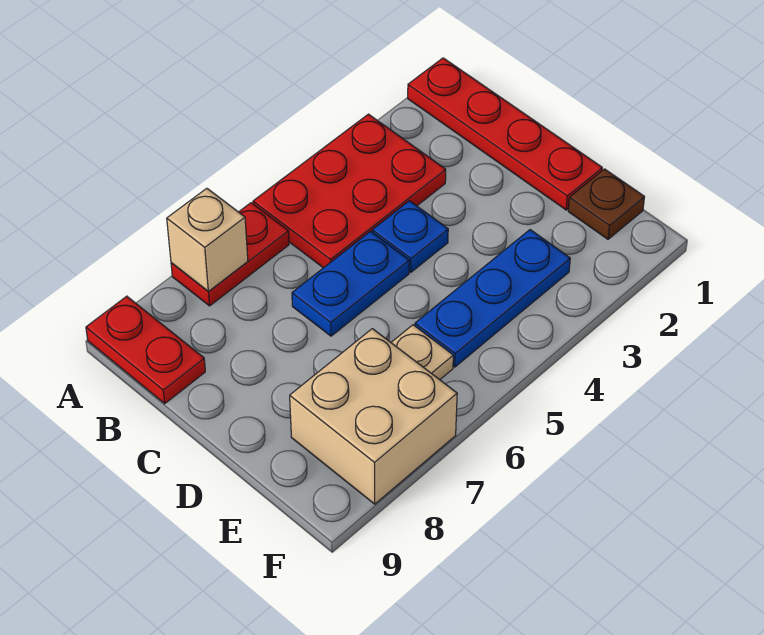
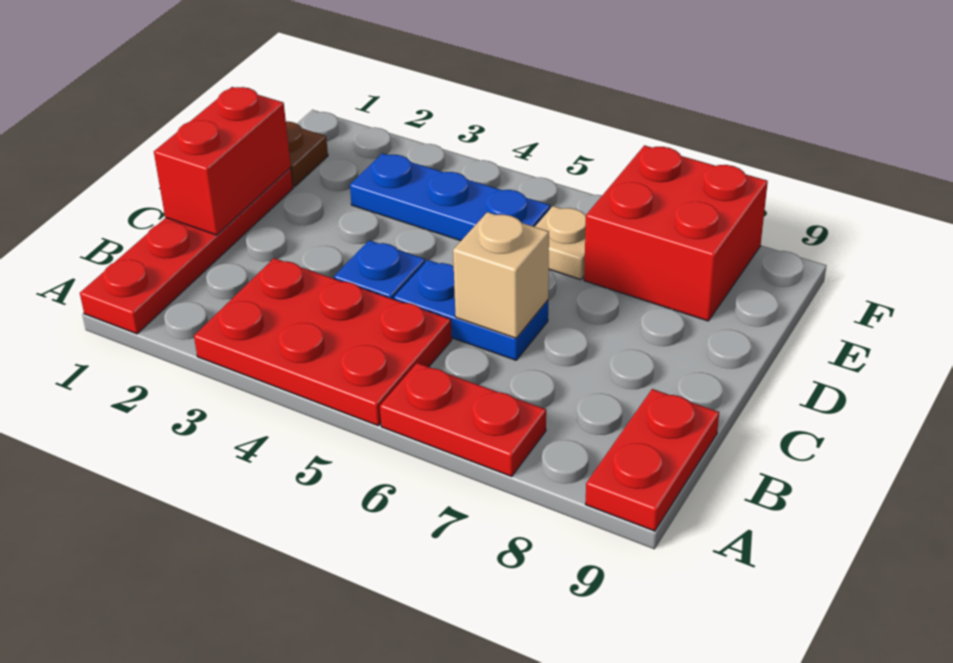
tan brick A7 level 2 -> tan brick C6 level 2
none -> red brick C1:D1 level 2
tan brick E7:F8 level 1 -> red brick E7:F8 level 1

